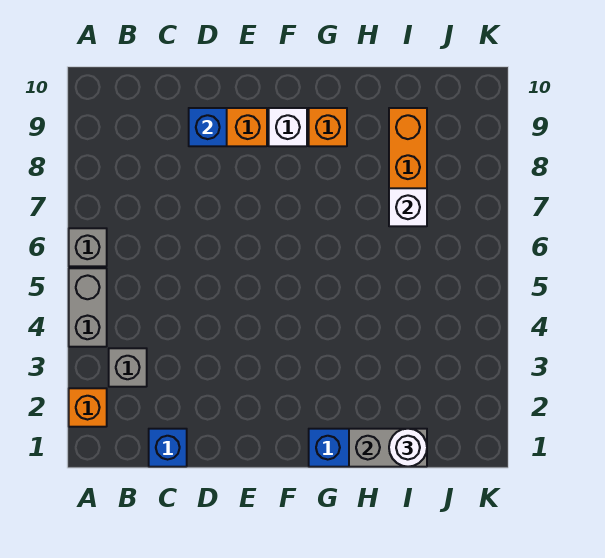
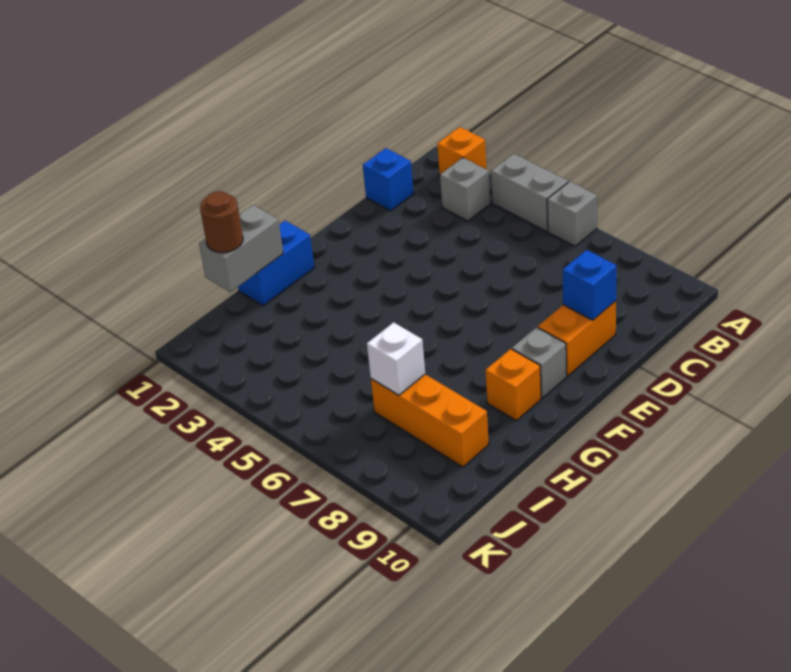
white brick F9 level 1 -> grey brick F9 level 1
white round brick I1 level 3 -> brown round brick I1 level 3

